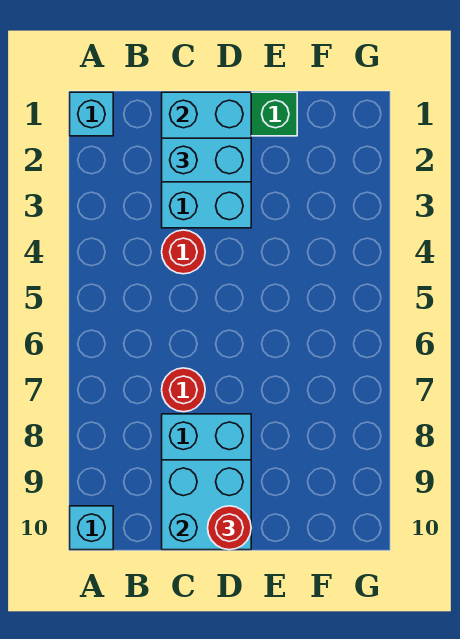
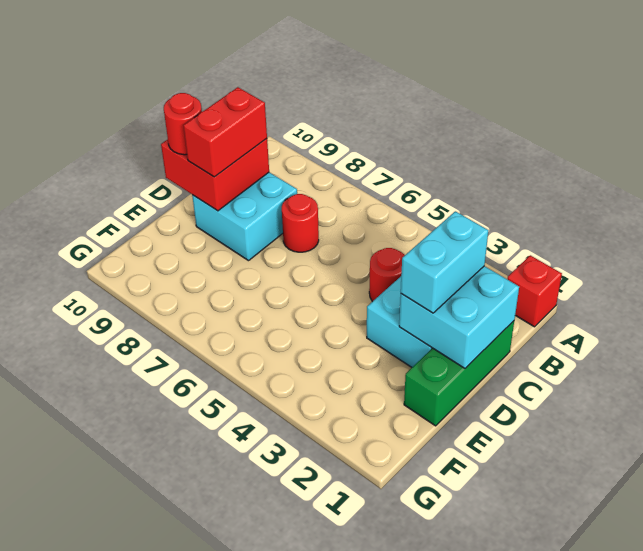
cyan brick A1 level 1 -> red brick A1 level 1
cyan brick A10 level 1 -> none
cyan brick C9:D10 level 2 -> red brick C9:D10 level 2
none -> red brick C9:D9 level 3

